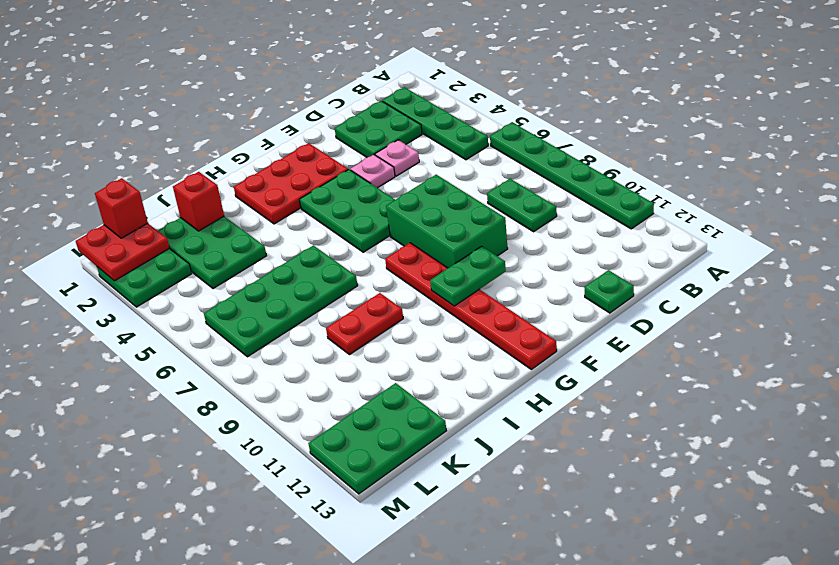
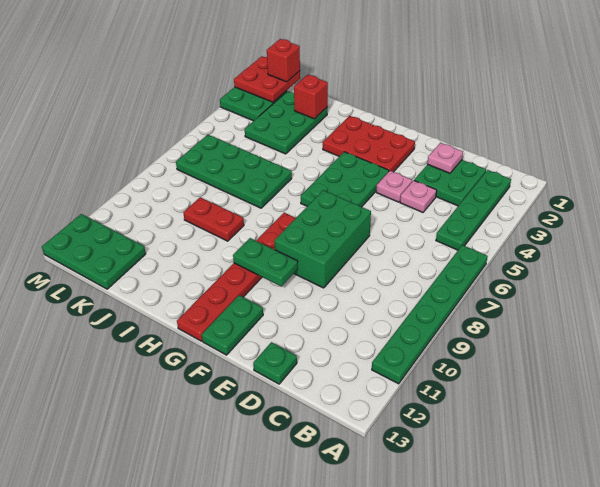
green plate C8:C9 level 1 -> green plate F12:F13 level 1
none -> pink plate D2 level 2

